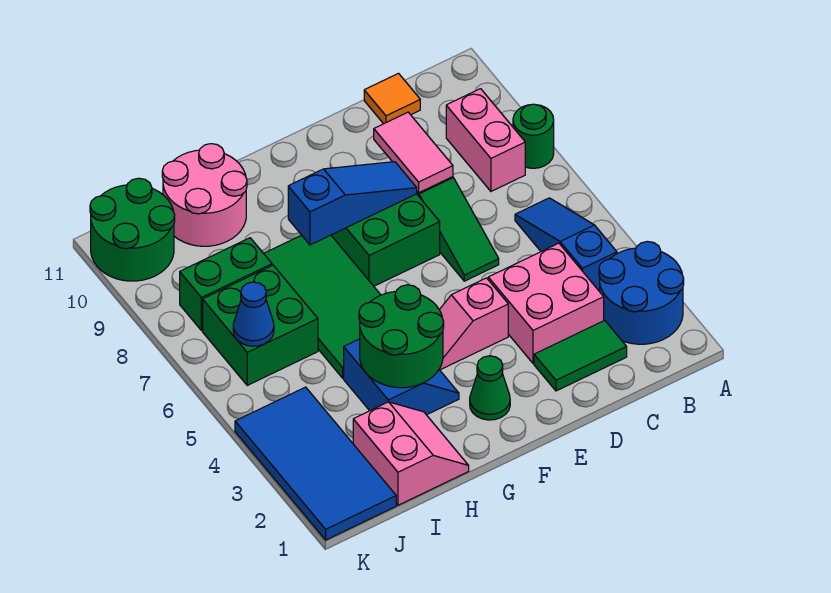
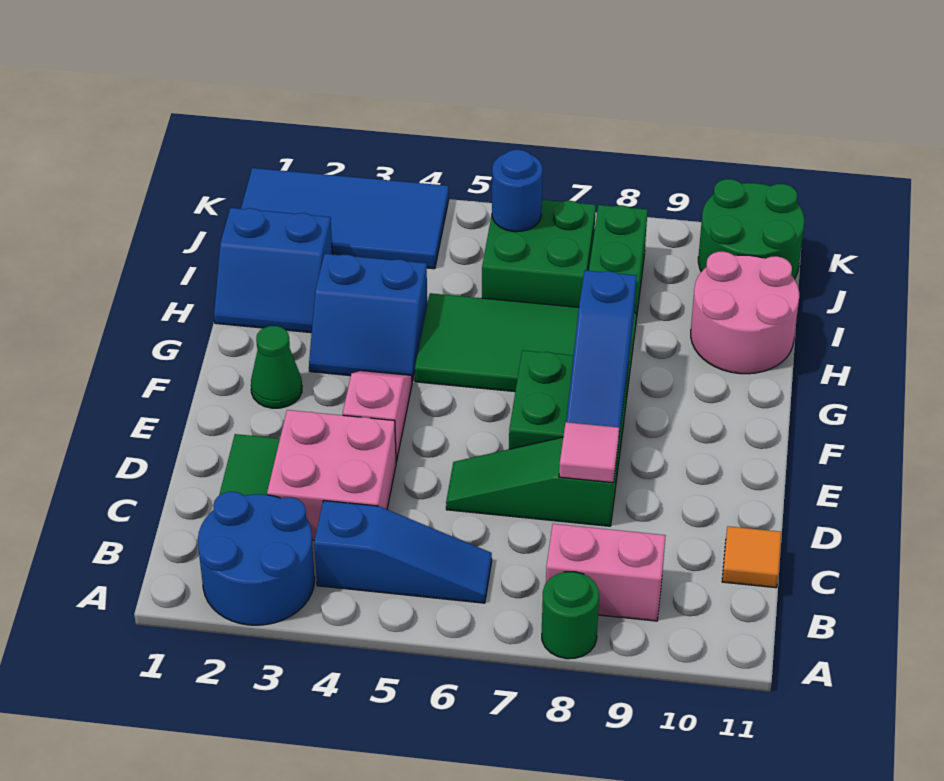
pink tile D8:D9 level 2 -> pink tile D8 level 2
green round brick G3:H4 level 2 -> none
pink slope H1:I2 level 1 top I -> blue slope H1:I2 level 1 top I
blue cone J6 level 2 -> blue round brick J6 level 2

